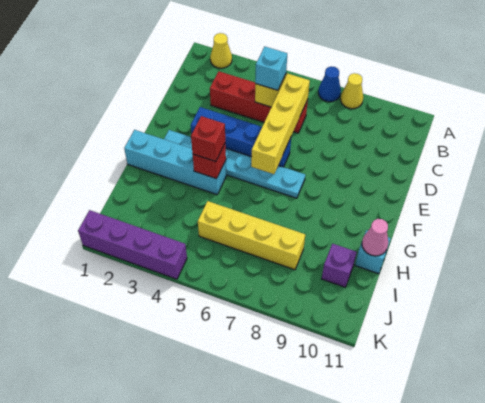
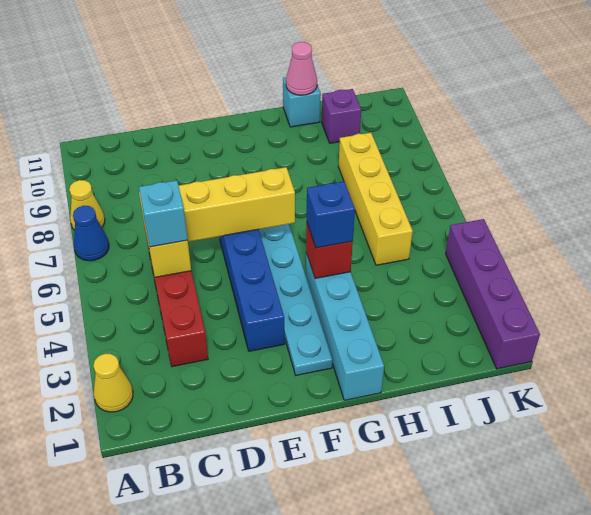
red brick G4 level 3 -> blue brick G4 level 3

